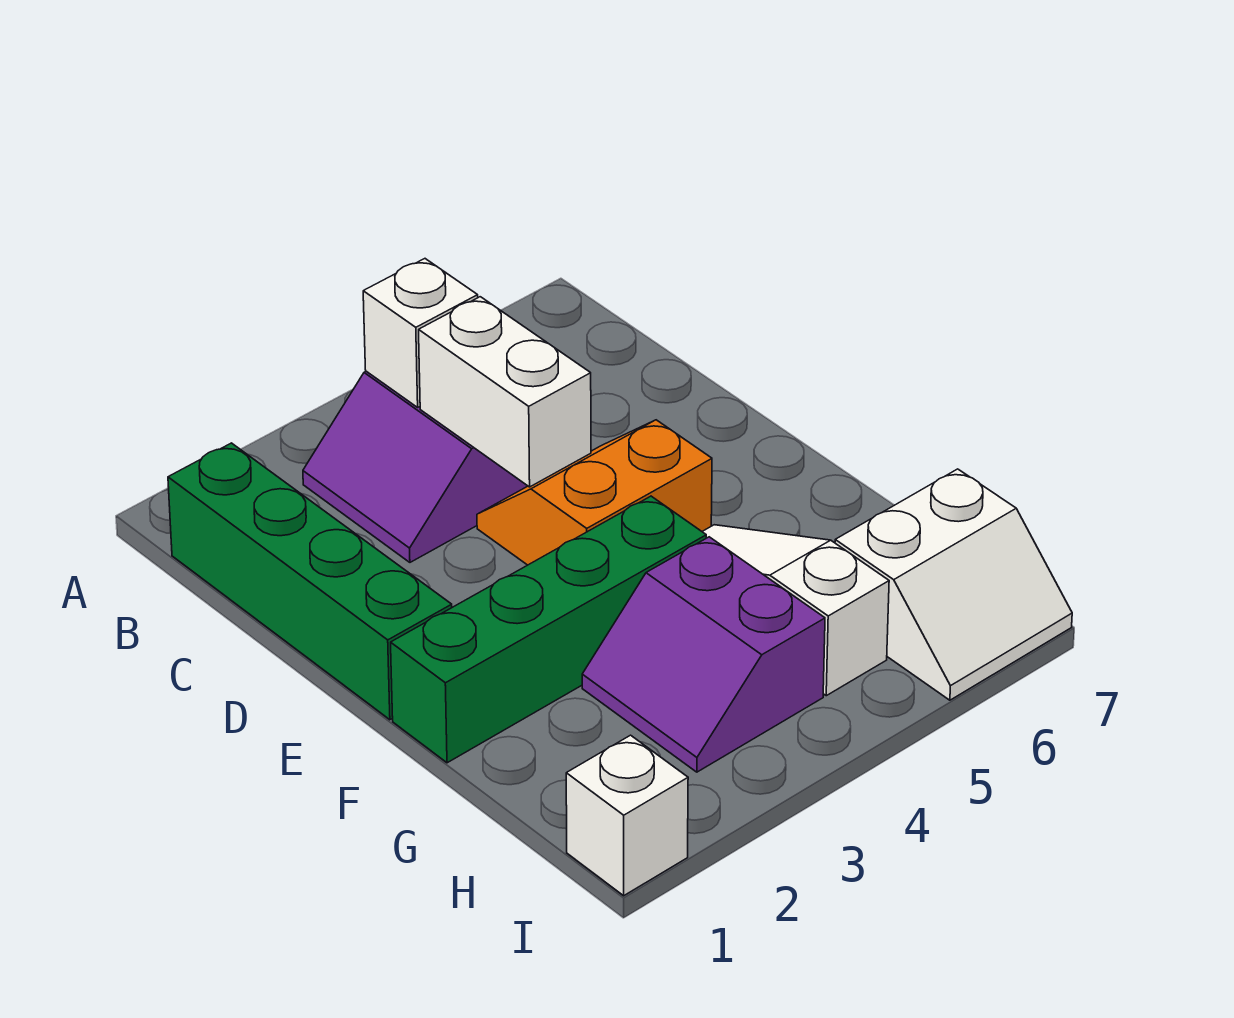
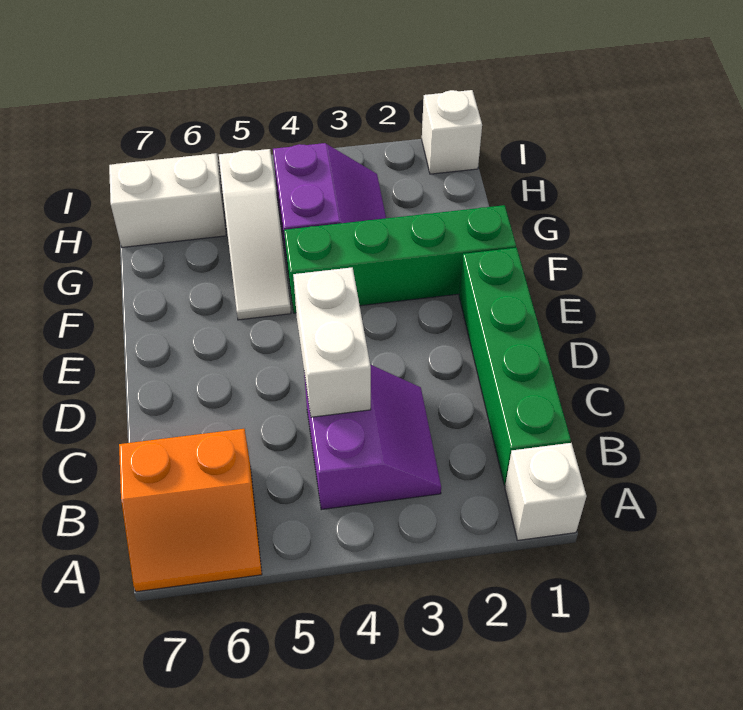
white brick B4 level 2 -> white brick A1 level 1
orange slope D4:E5 level 1 top E -> orange slope A6:B7 level 1 top B

